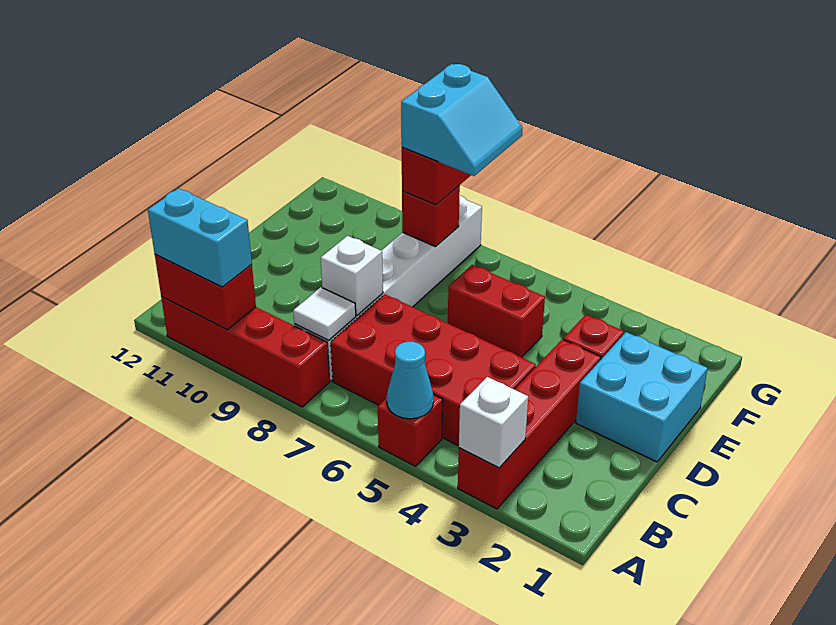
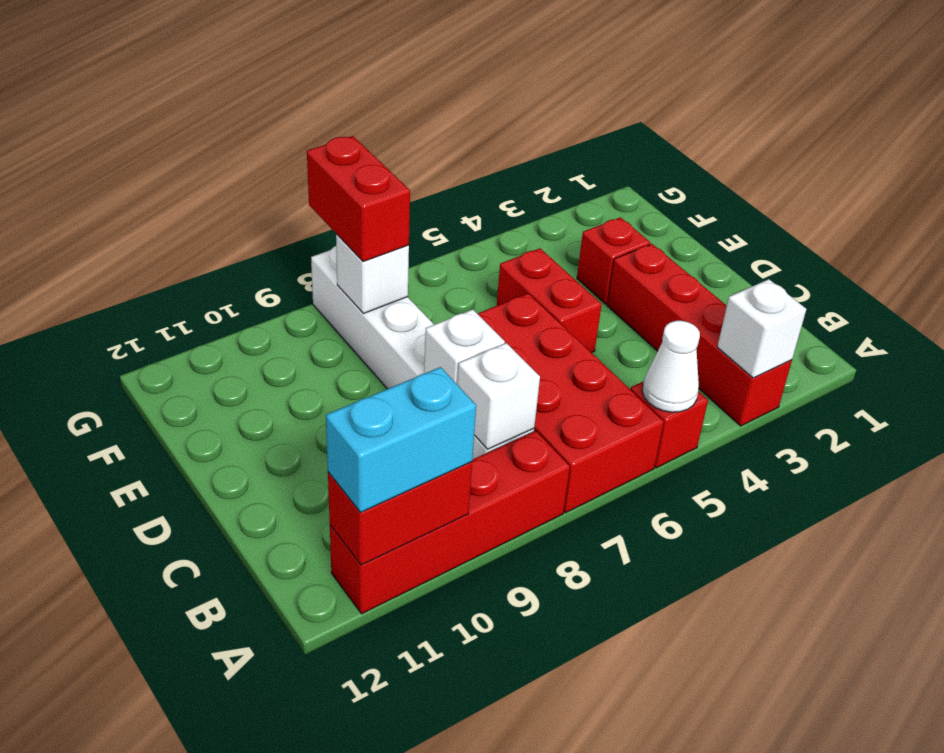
cyan cone A5 level 2 -> white cone A5 level 2
red brick B4:C7 level 1 -> red brick A6:D7 level 1
white tile B8 level 2 -> white brick B8 level 2
cyan brick D1:E2 level 1 -> none
red brick E5:E6 level 1 -> red brick D5:E5 level 1
cyan slope F7:G8 level 4 top 8 -> none
red brick F8 level 2 -> white brick F8 level 2

